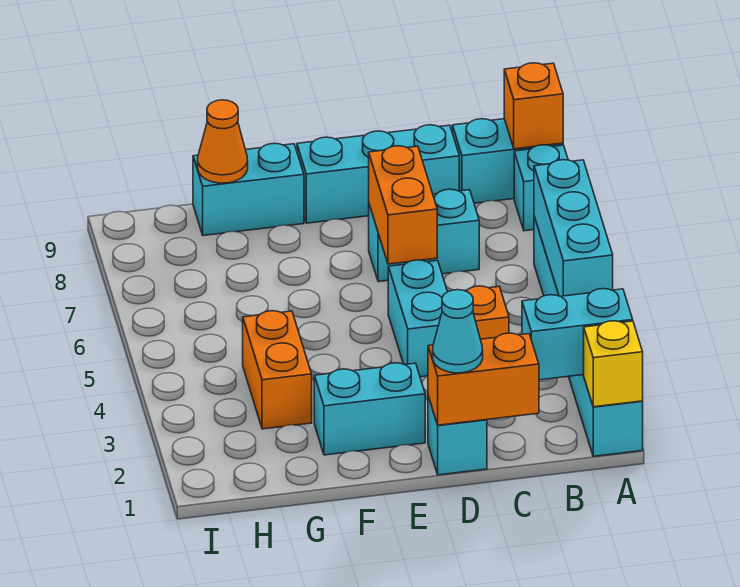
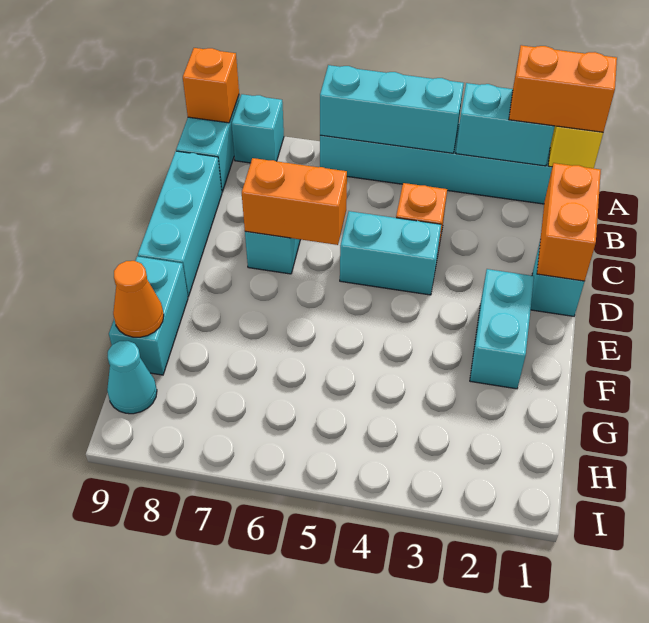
cyan brick A2:B2 level 2 -> cyan brick A2:A3 level 2
cyan cone D1 level 3 -> cyan cone H9 level 1
orange brick G3:G4 level 1 -> orange brick A1:A2 level 3

